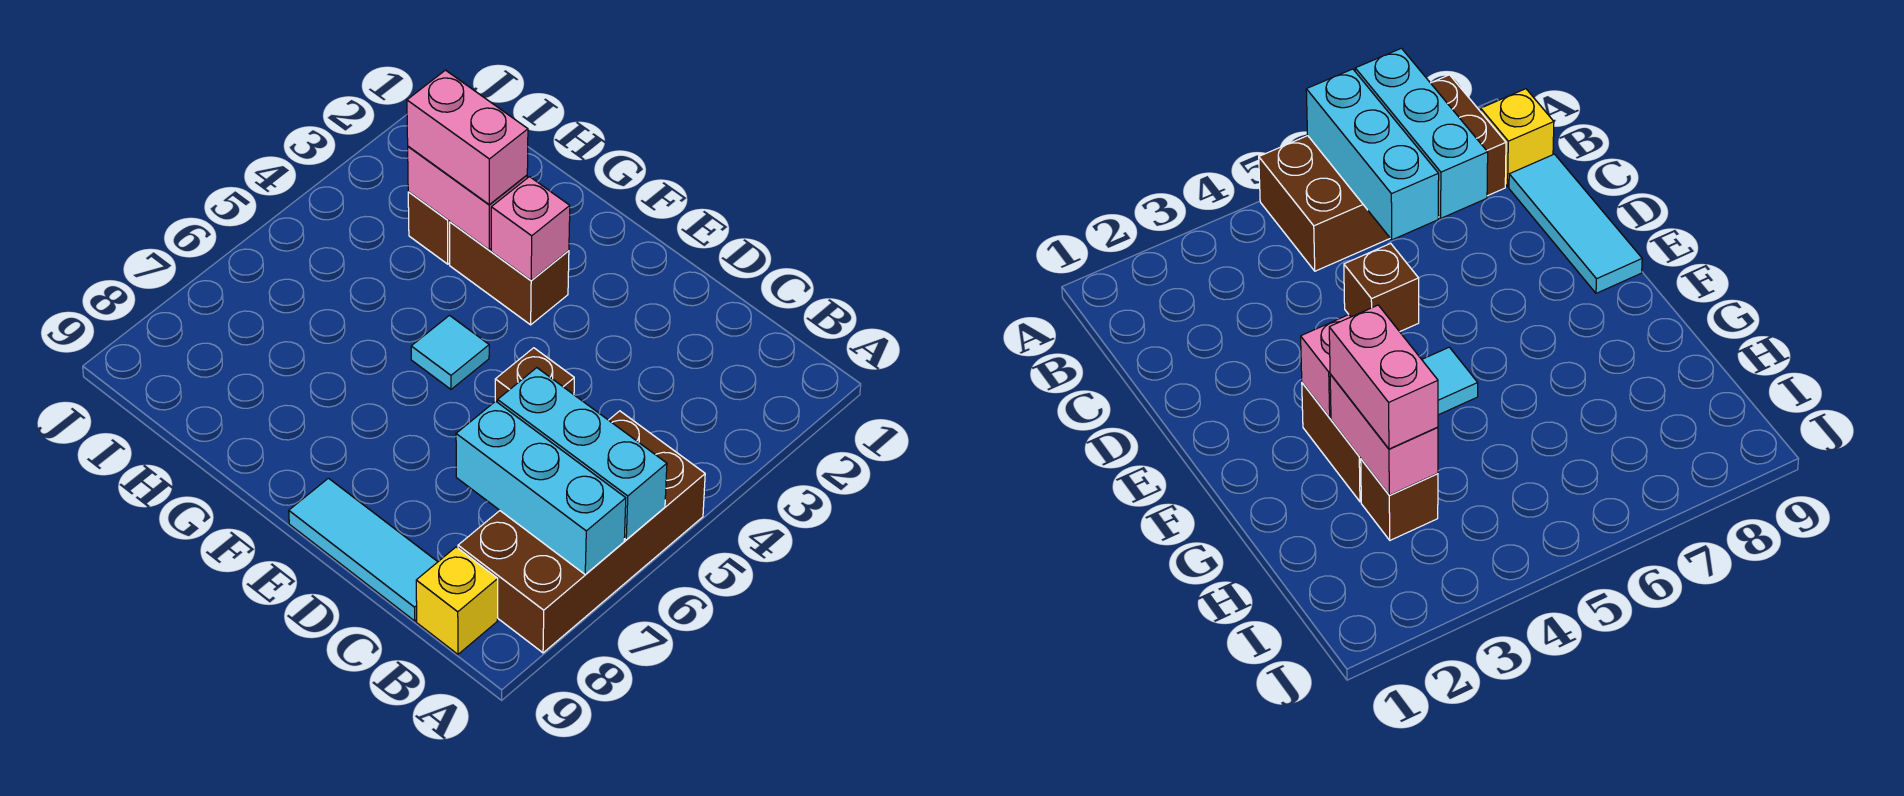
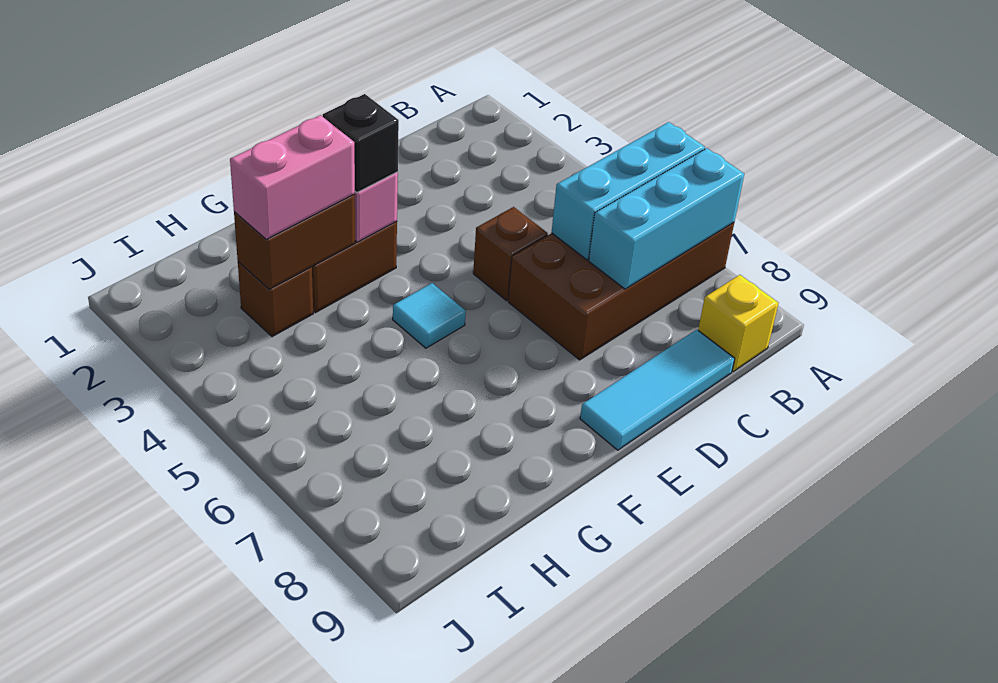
brown brick A5:B8 level 1 -> brown brick A6:D7 level 1
none -> black brick F3 level 3
pink brick G3:H3 level 2 -> brown brick G3:H3 level 2

